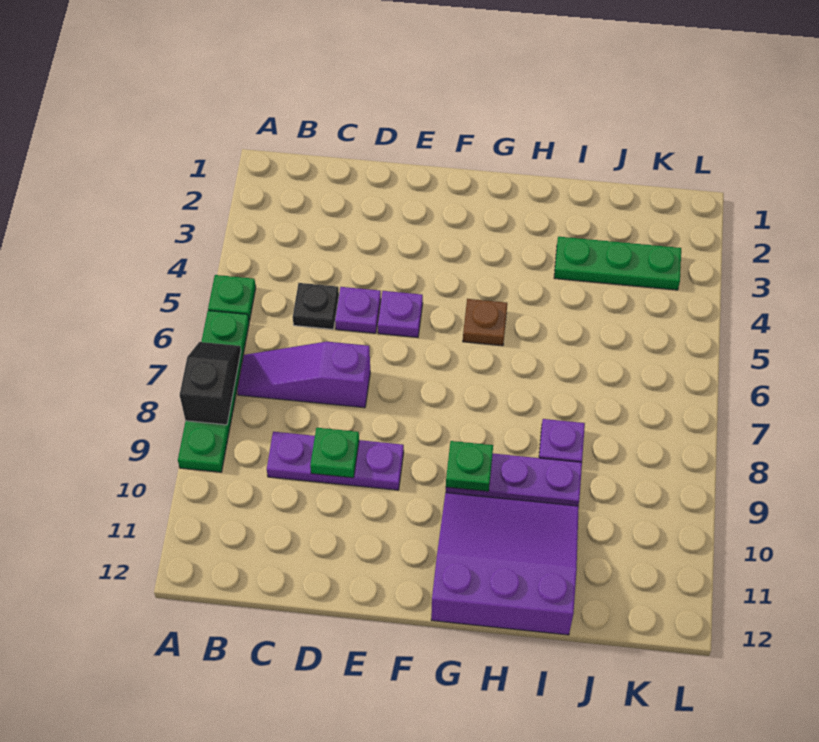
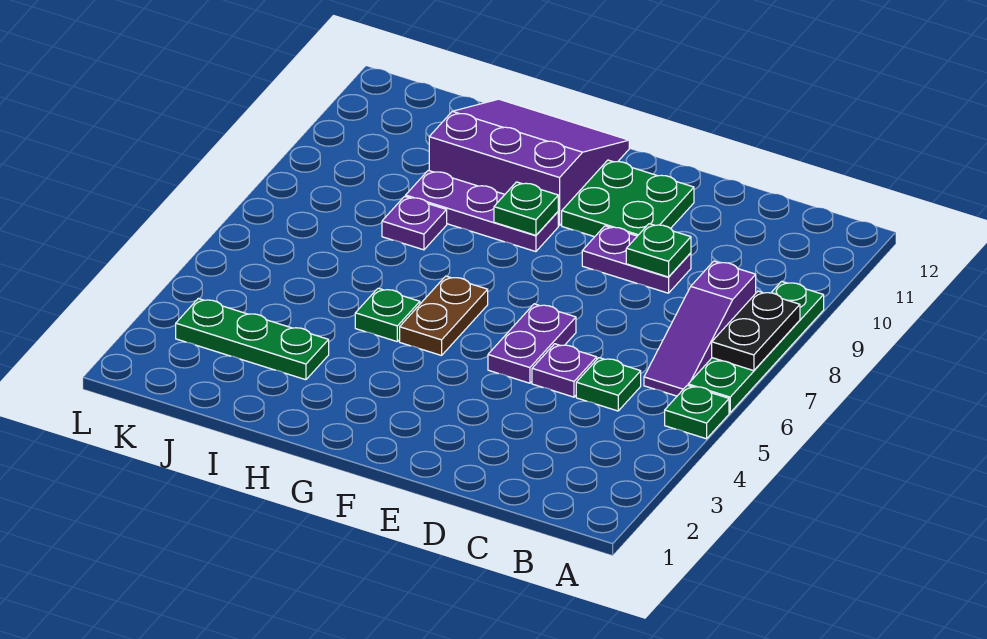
black slope A7:A8 level 2 top 8 -> black plate A7:A8 level 2
purple slope B7:D7 level 1 top D -> purple slope B6:B8 level 1 top 8
black plate C5 level 1 -> green plate C5 level 1
purple plate C9:E9 level 1 -> purple plate D9:E9 level 1
purple plate E5 level 1 -> purple plate E5:E6 level 1
none -> green plate E10:F11 level 1
brown plate G5 level 1 -> brown plate G5:G6 level 1
purple slope G10:I12 level 1 top 12 -> purple slope G10:I12 level 1 top 10
none -> green plate H5 level 1

